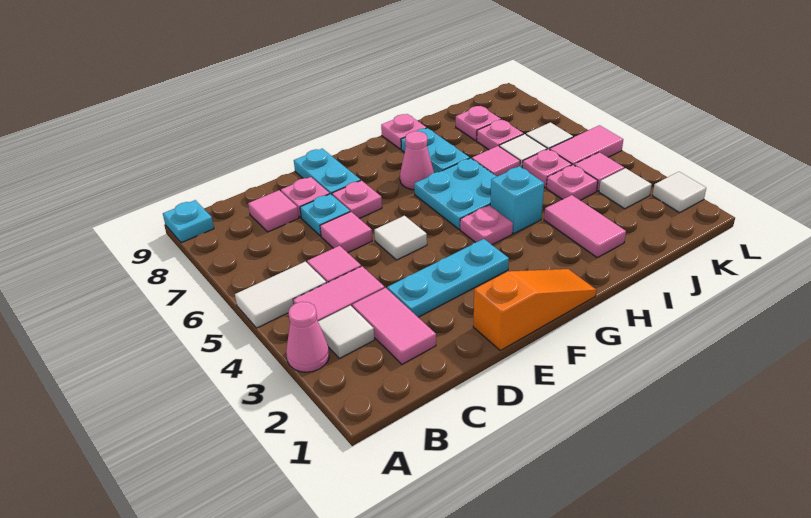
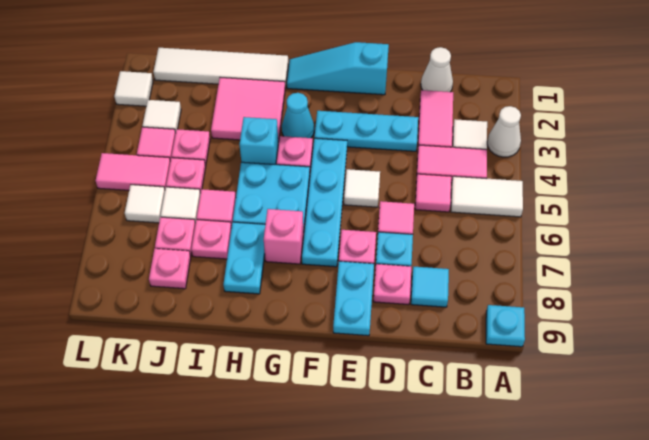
pink cone A3 level 1 -> white cone A3 level 1
none -> white cone C1 level 1
pink tile C8 level 1 -> cyan tile C8 level 1
orange slope E1:G1 level 1 top E -> cyan slope E1:G1 level 1 top E
none -> cyan plate F4:F7 level 1
none -> cyan cone G3 level 1
pink cone G7 level 1 -> pink brick G7 level 1
none -> white tile H1:K1 level 1
pink plate H9 level 1 -> pink plate I7 level 1
pink tile I2:I3 level 1 -> pink tile H2:I3 level 1

